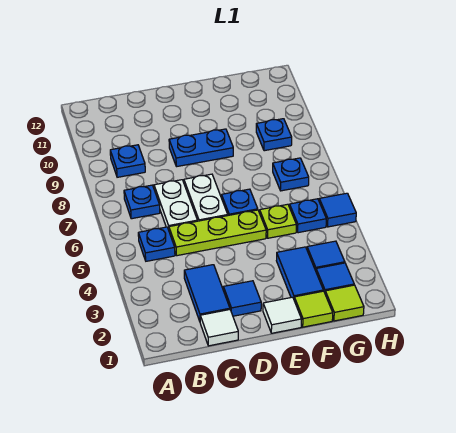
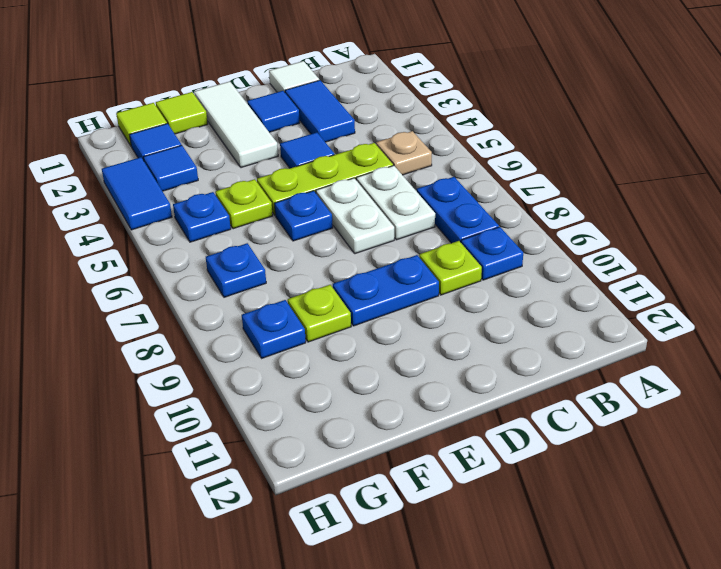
blue plate B5 level 1 -> tan plate B5 level 1
blue plate B7 level 1 -> blue plate B7:B8 level 1
none -> lime plate C9 level 1
white tile E1 level 1 -> white tile E1:E3 level 1
blue tile F2:F3 level 1 -> blue tile H3:H4 level 1
none -> lime plate F9 level 1
blue tile H5 level 1 -> blue tile D4 level 1

